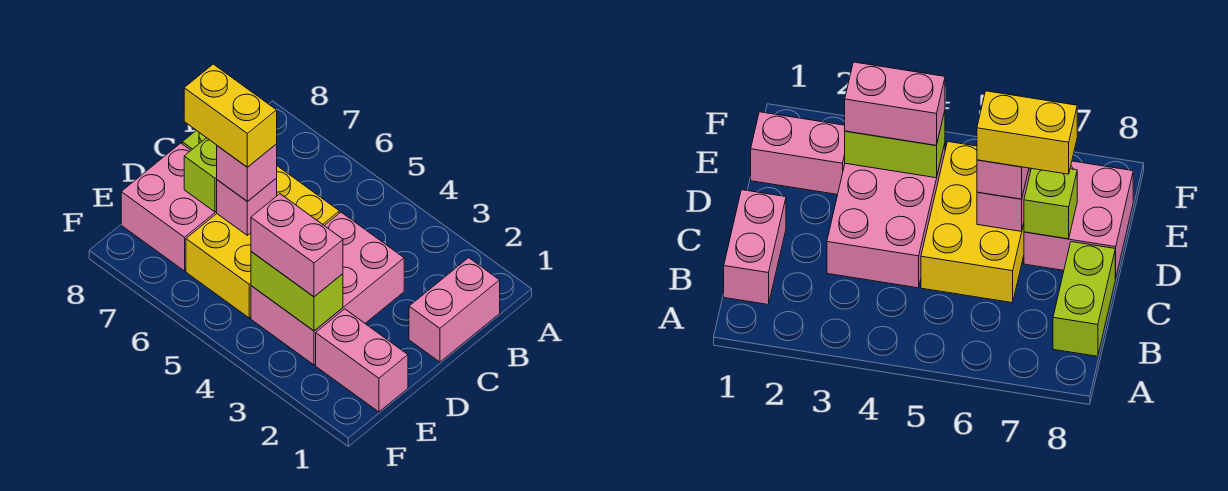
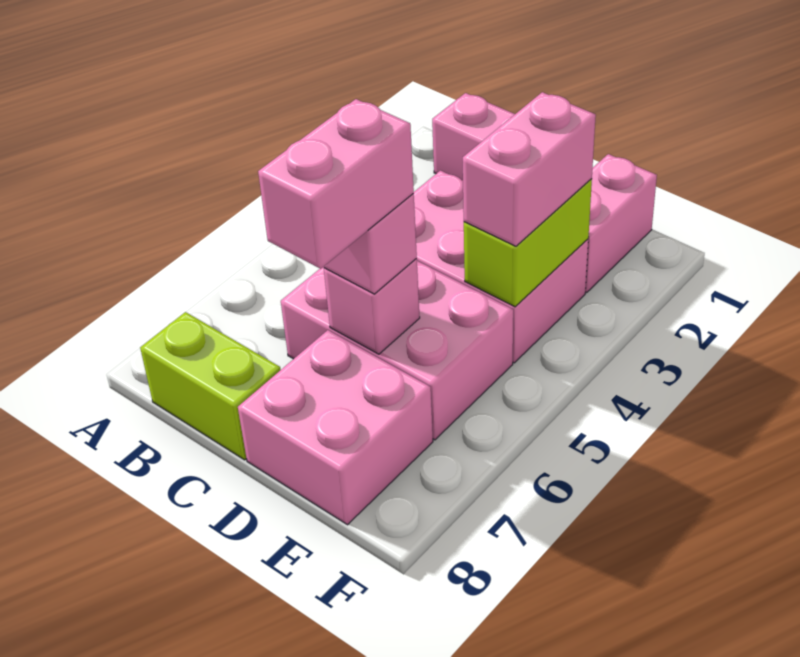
yellow brick C5:E6 level 1 -> pink brick C5:E6 level 1
yellow brick D6:D7 level 4 -> pink brick D6:D7 level 4
lime brick D7 level 2 -> none

